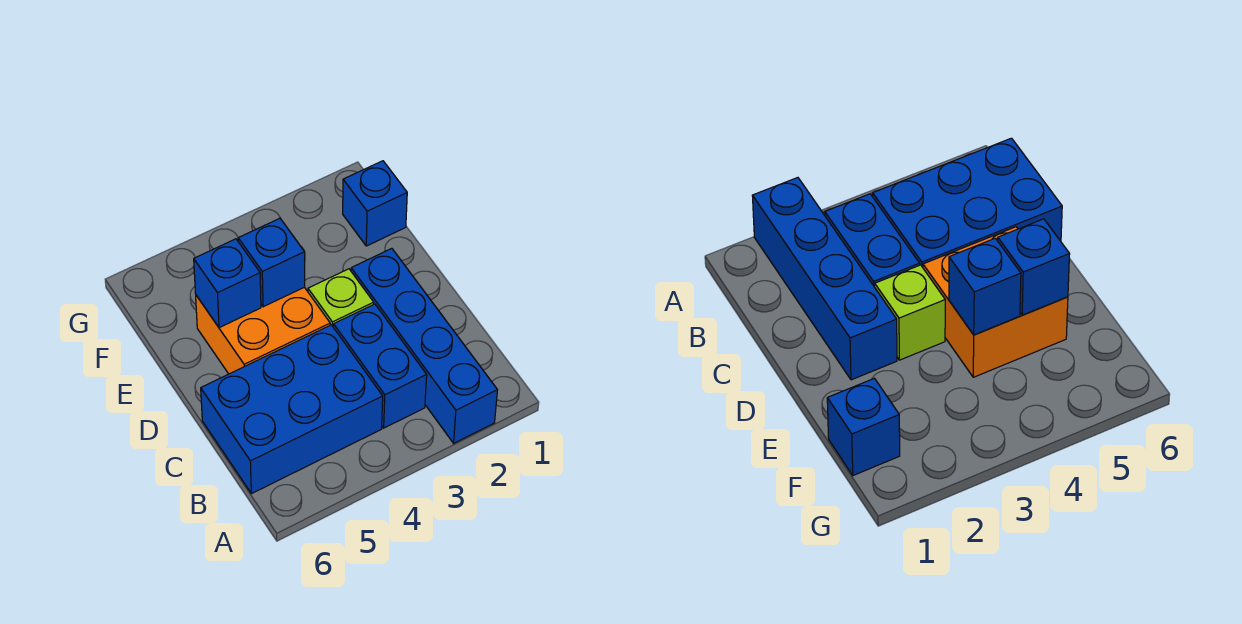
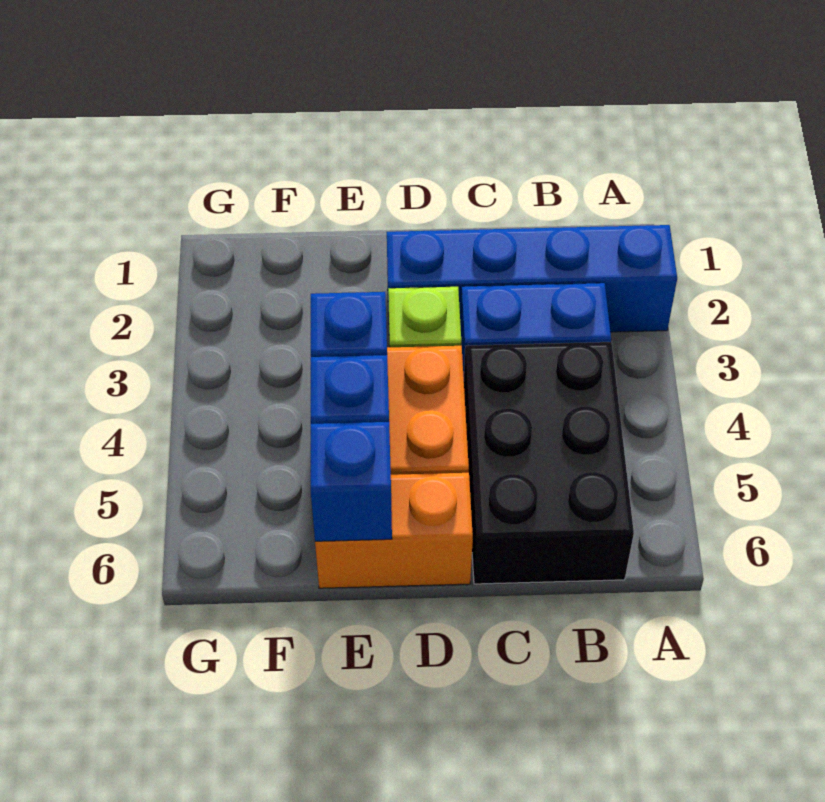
blue brick B4:C6 level 1 -> black brick B4:C6 level 1
none -> orange brick D6:E6 level 1
blue brick F1 level 1 -> blue brick E6 level 2

